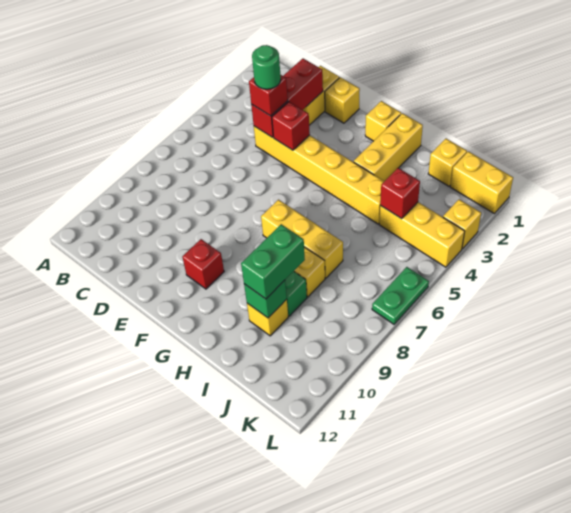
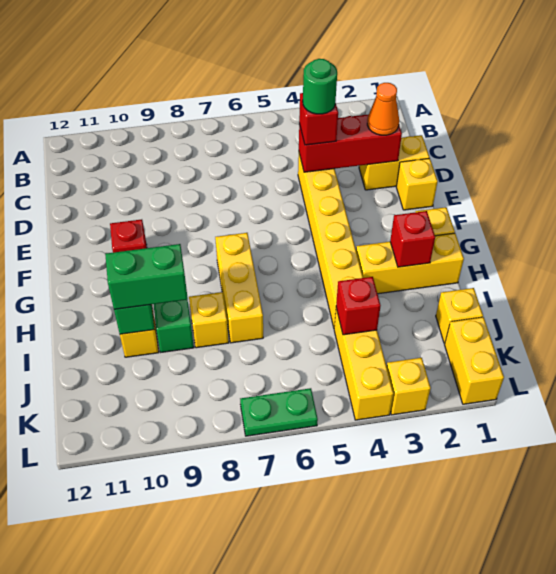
none -> orange cone D2 level 3
red brick E4 level 2 -> red brick H2 level 2

